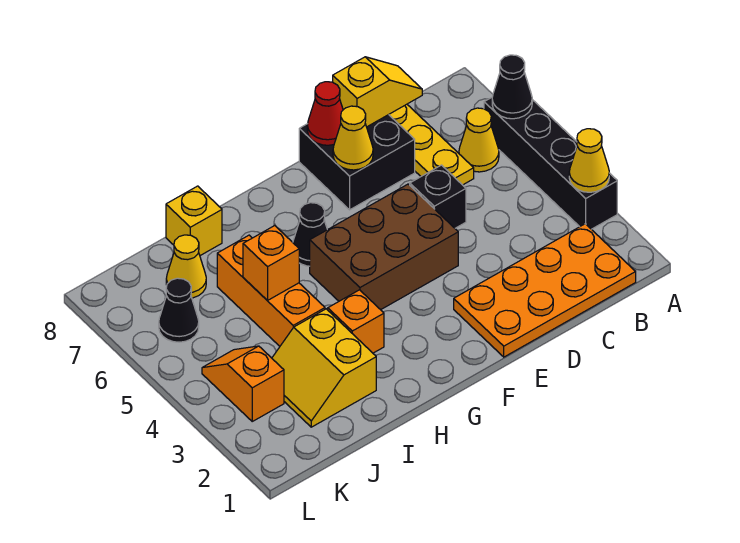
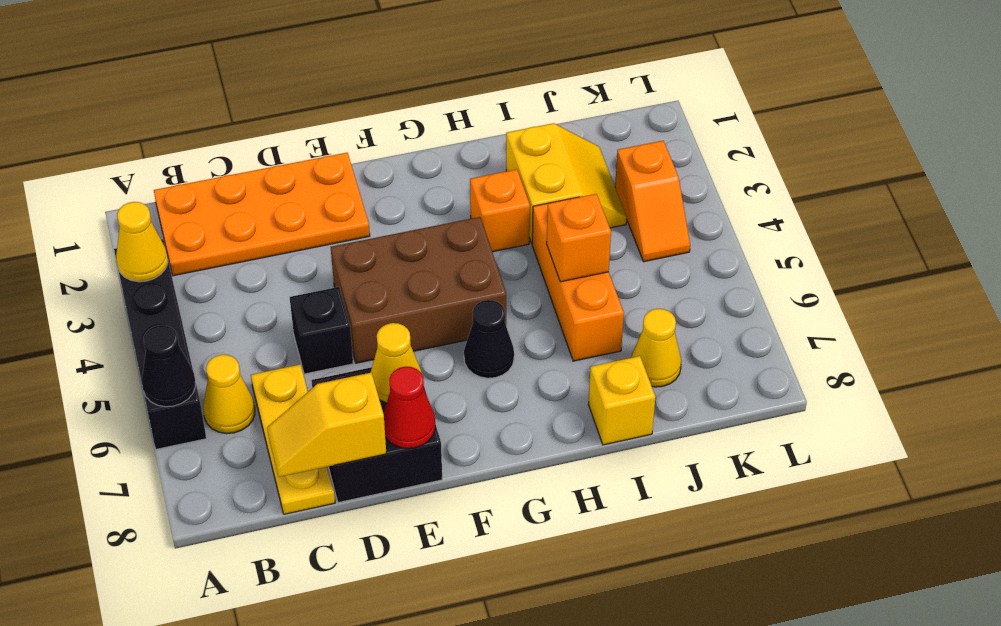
black cone K6 level 1 -> none

